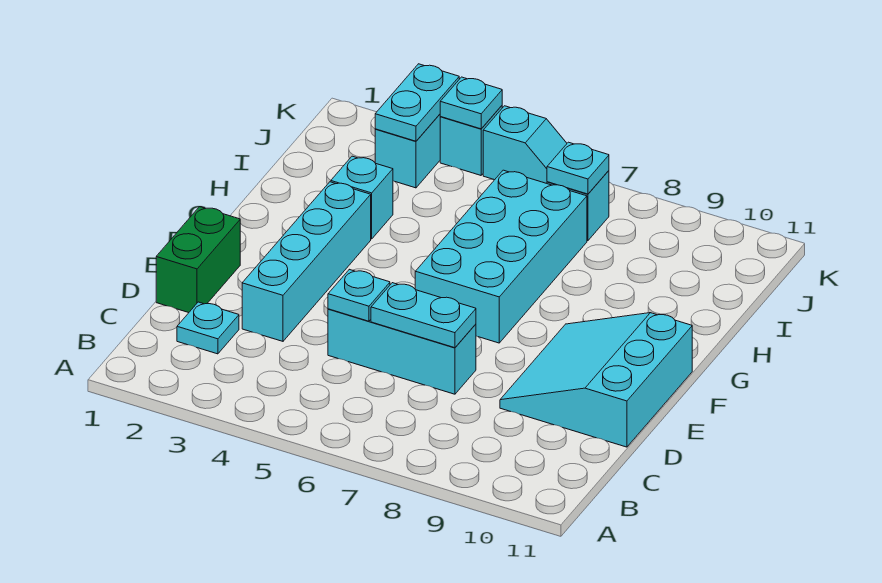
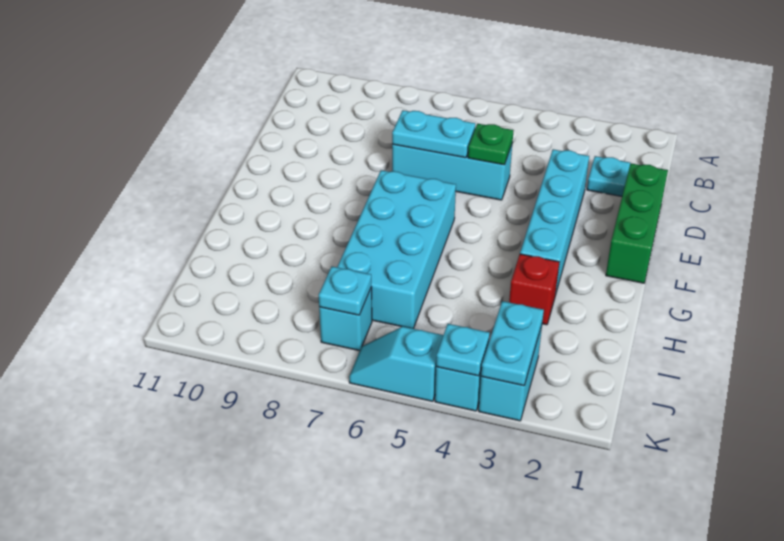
green brick D1:E1 level 1 -> green brick D1:F1 level 1
cyan plate D5 level 2 -> green plate D5 level 2
cyan slope D9:F11 level 1 top 11 -> none
cyan brick H3 level 1 -> red brick H3 level 1

